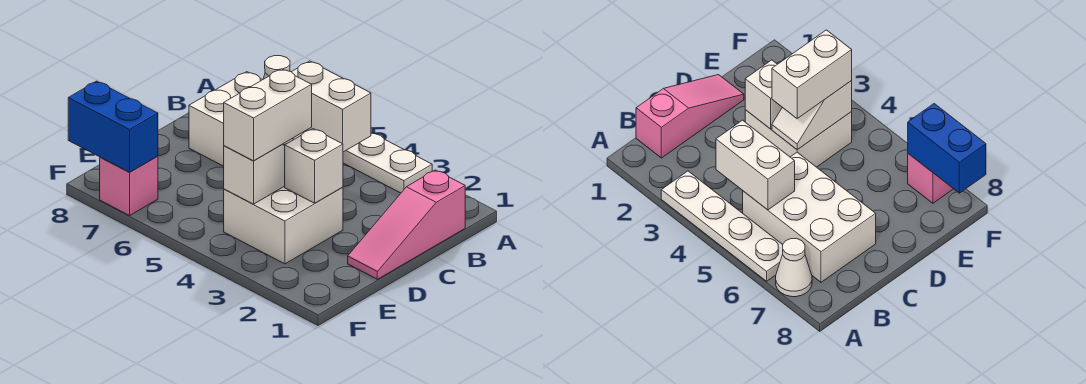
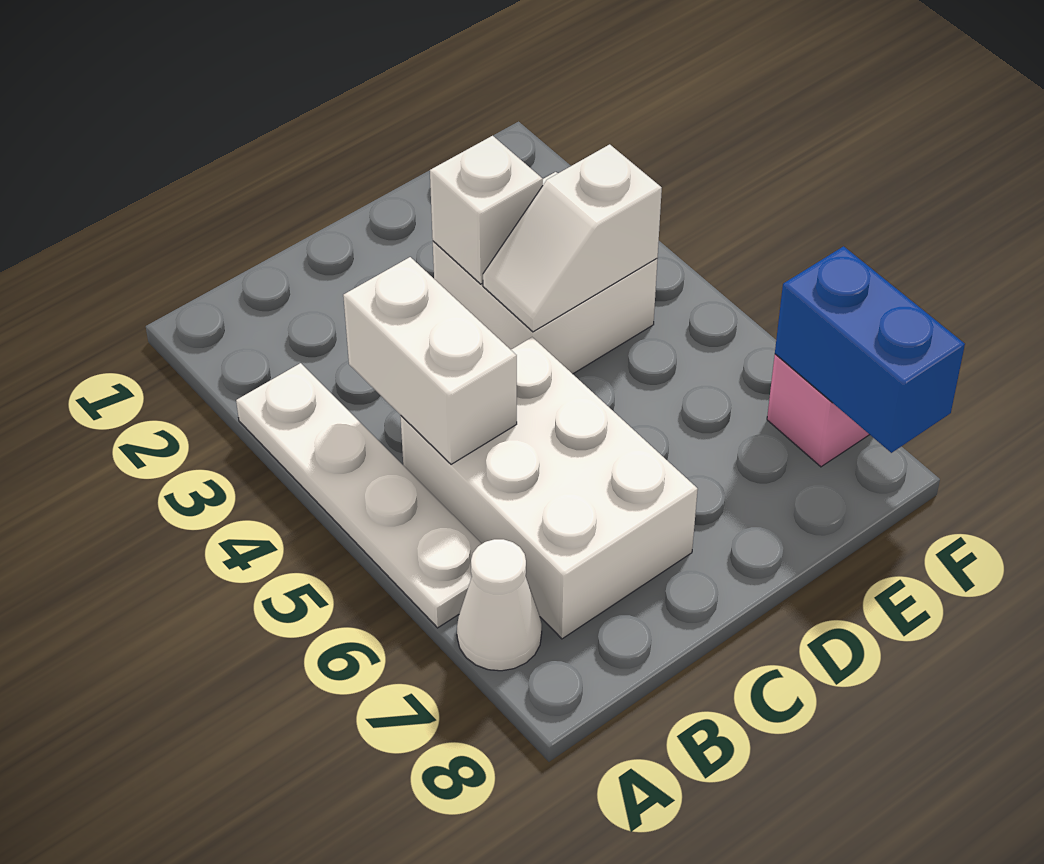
pink slope B1:D1 level 1 top B -> none
white brick D4:E4 level 3 -> none

